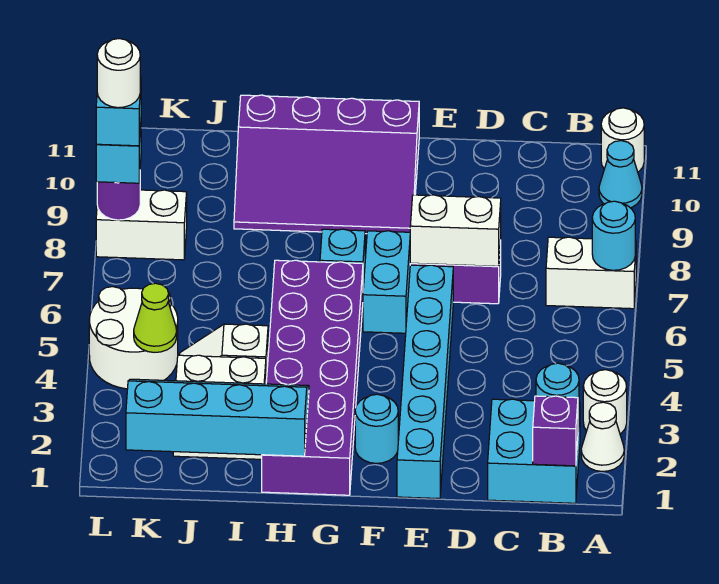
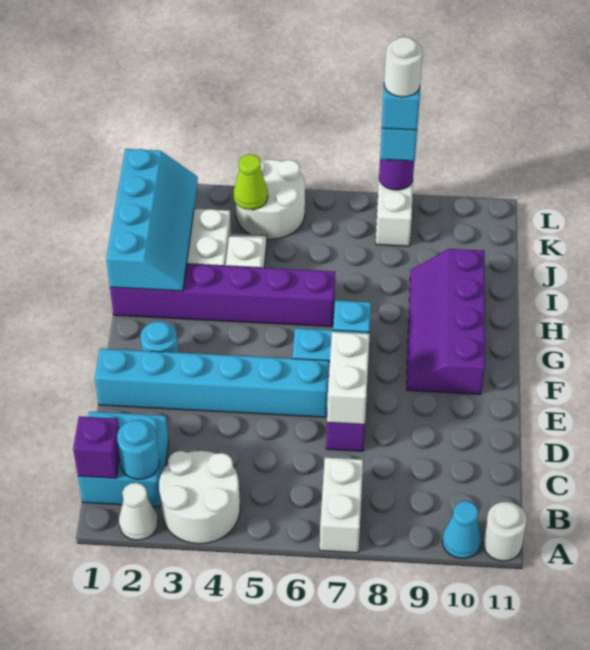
white round brick A3 level 1 -> white round brick A3:B4 level 1
cyan round brick A7 level 2 -> none
purple slope F9:I11 level 1 top 11 -> purple slope F9:I10 level 1 top 10
purple brick G1:H6 level 1 -> purple brick H1:H6 level 1

